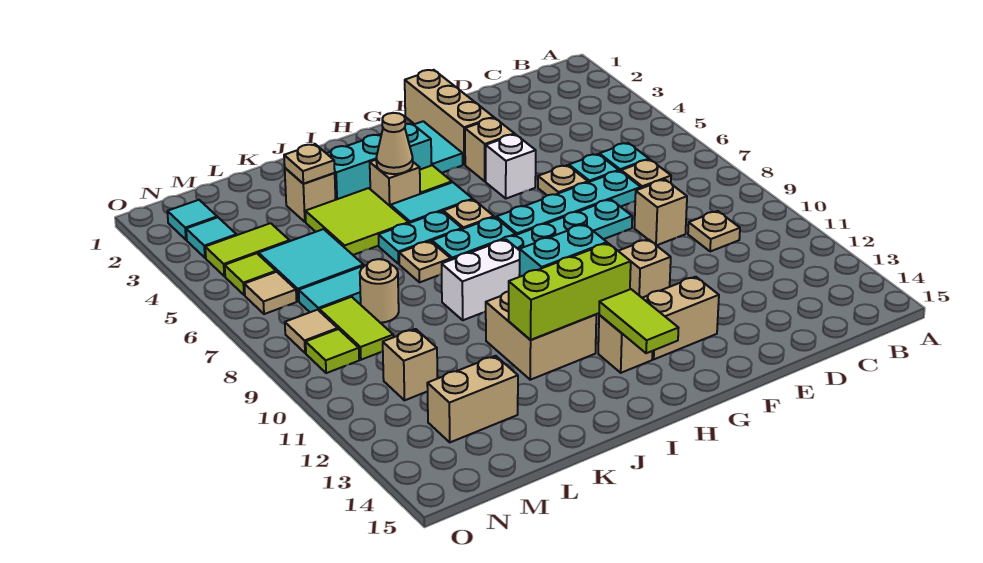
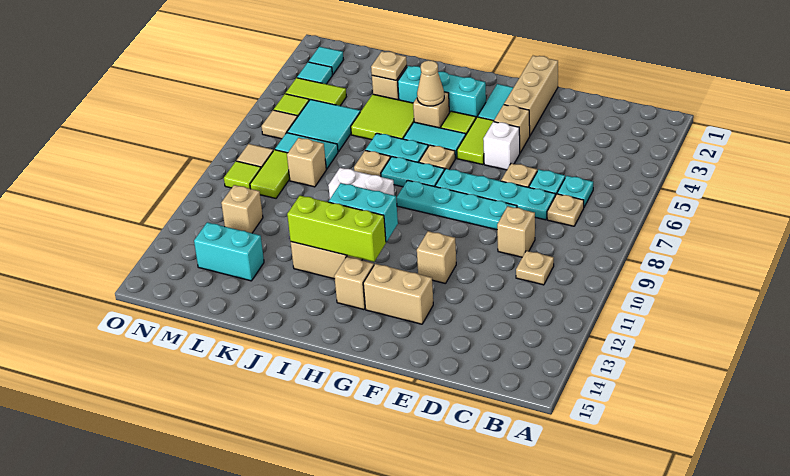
lime tile H13:H14 level 2 -> lime tile G4:G5 level 1
tan round brick L8 level 1 -> tan brick L8 level 1
tan brick L13:M13 level 1 -> cyan brick L13:M13 level 1

